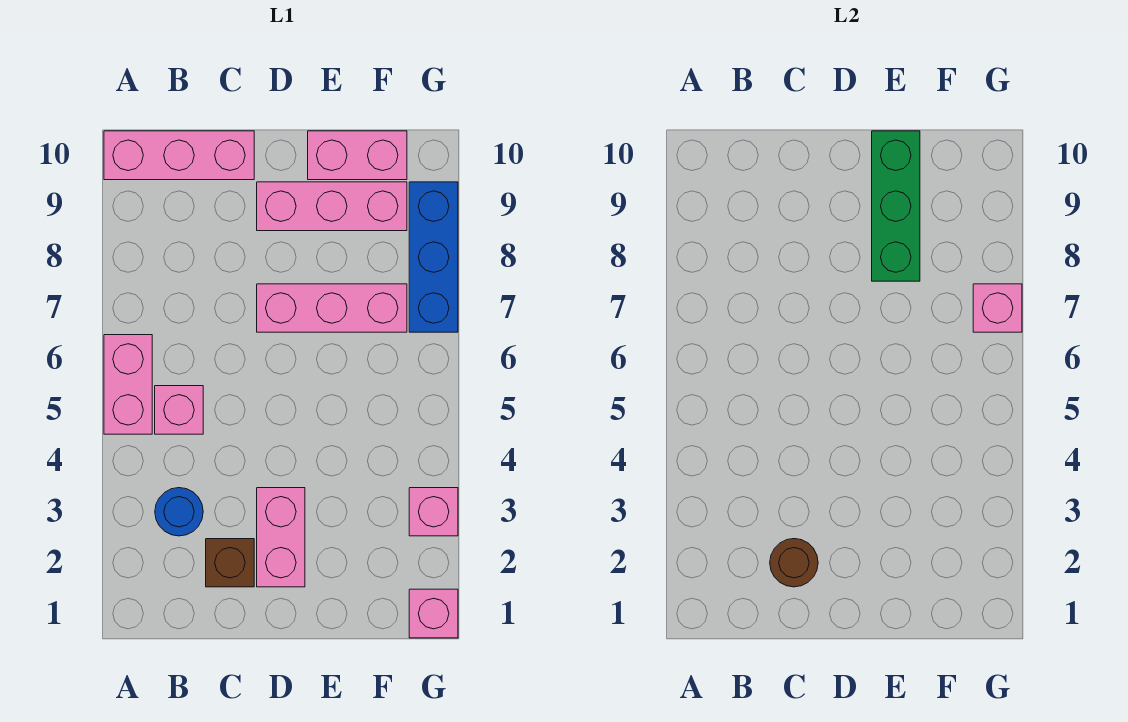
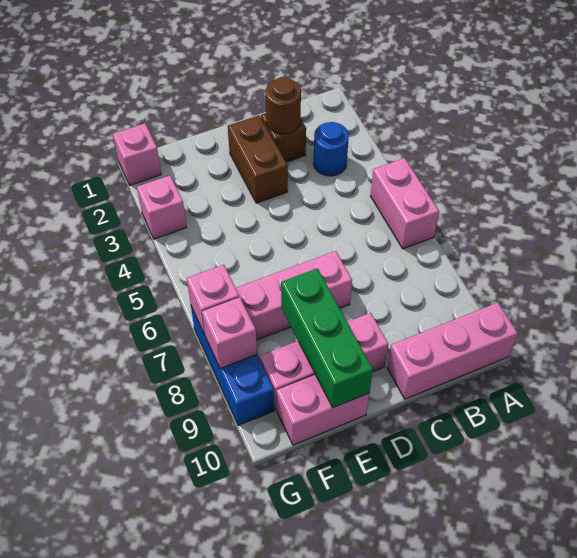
pink brick B5 level 1 -> pink brick G8 level 2
pink brick D2:D3 level 1 -> brown brick D2:D3 level 1

